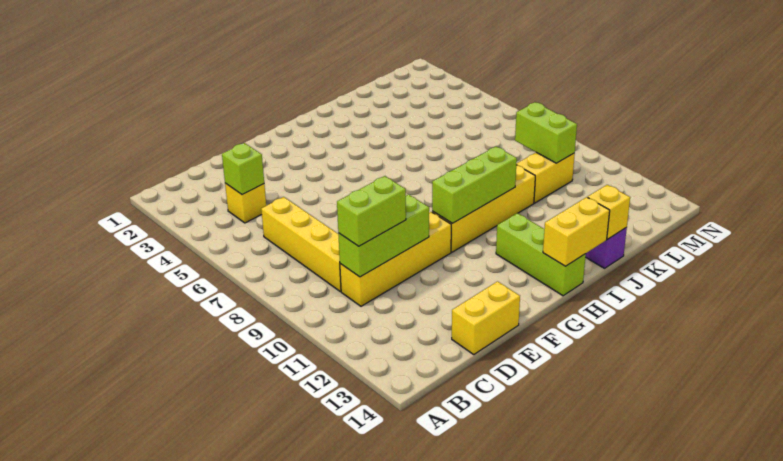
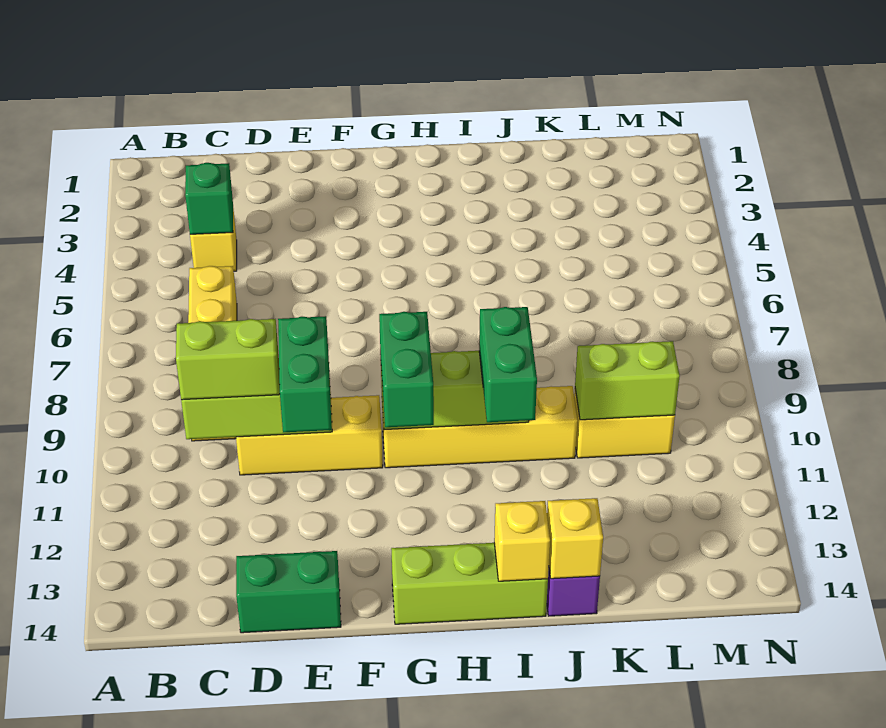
lime brick C4 level 2 -> green brick C4 level 2
yellow brick C10:F10 level 1 -> yellow brick D10:F10 level 1
yellow brick D14:E14 level 1 -> green brick D14:E14 level 1
none -> green brick E10:E11 level 3
none -> green brick G10:G11 level 3
lime brick H12:H14 level 1 -> lime brick G14:I14 level 1
yellow brick H14:I14 level 2 -> yellow brick I14 level 2
none -> green brick I10:I11 level 3
lime brick L9:L10 level 2 -> lime brick K10:L10 level 2

